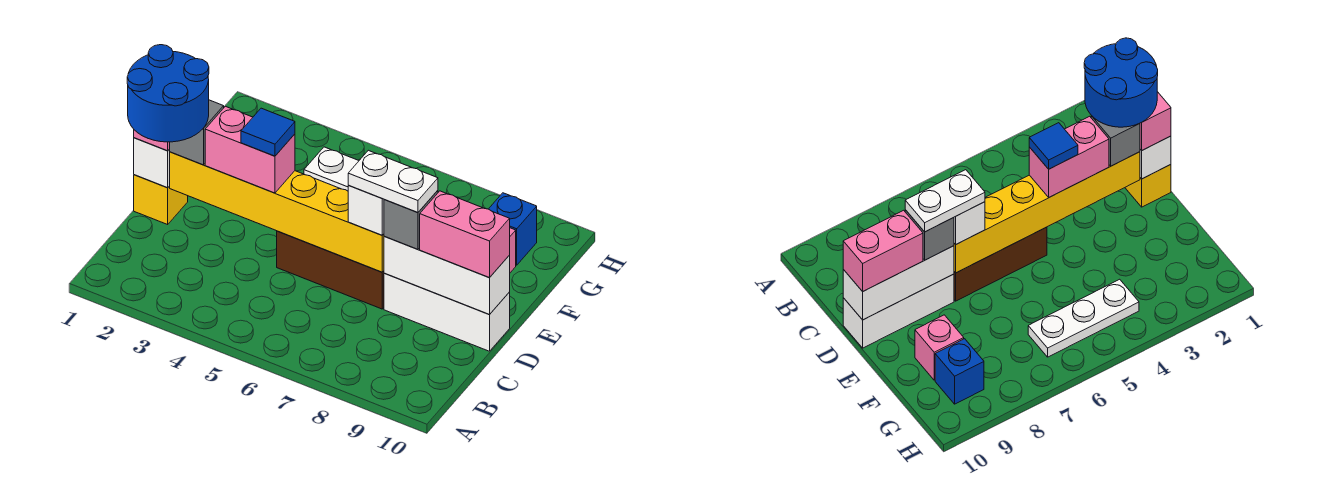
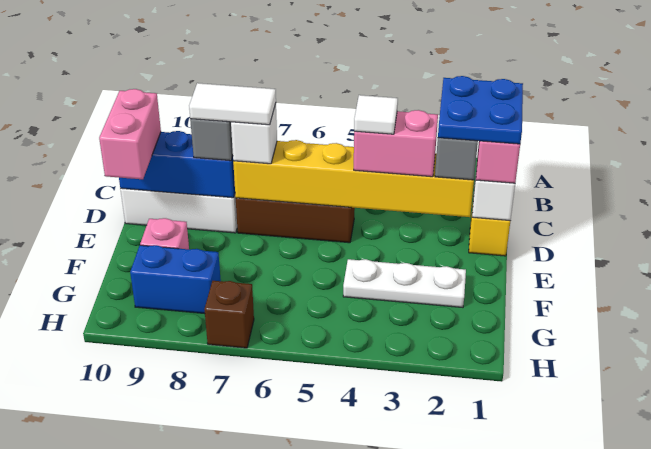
blue round brick C1:D2 level 4 -> blue plate C1:D2 level 4
blue tile D4 level 4 -> white tile D4 level 4
white plate D7:D8 level 4 -> white tile D7:D8 level 4
white brick D8:D10 level 2 -> blue brick D8:D10 level 2
pink brick D9:D10 level 3 -> pink brick D10:E10 level 3
white plate G4:G6 level 1 -> white plate F2:F4 level 1
blue brick G9 level 1 -> blue brick G8:G9 level 1
none -> brown brick H7 level 1

